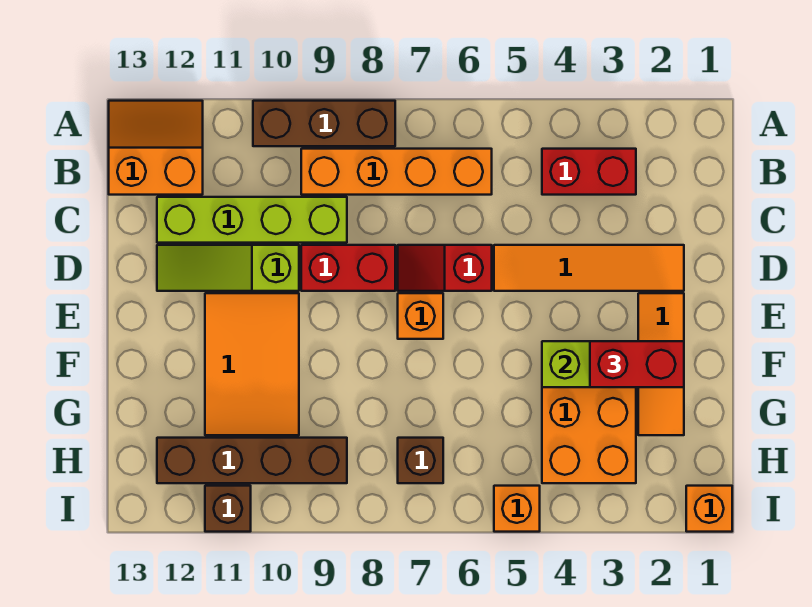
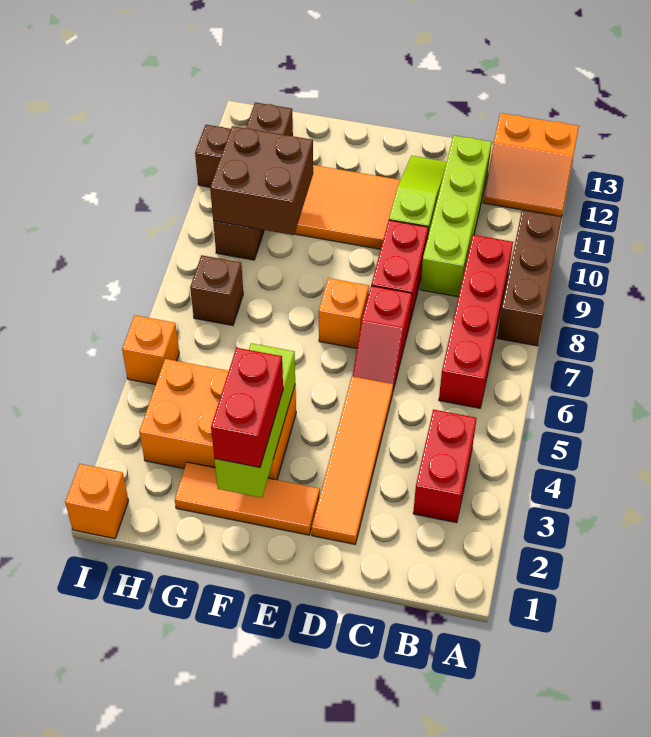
orange slope A12:B13 level 1 top B -> orange slope A12:B13 level 1 top 13
orange brick B6:B9 level 1 -> red brick B6:B9 level 1
red slope D6:D7 level 1 top 6 -> red slope D6:D7 level 1 top 7
none -> brown brick G9:H10 level 2

